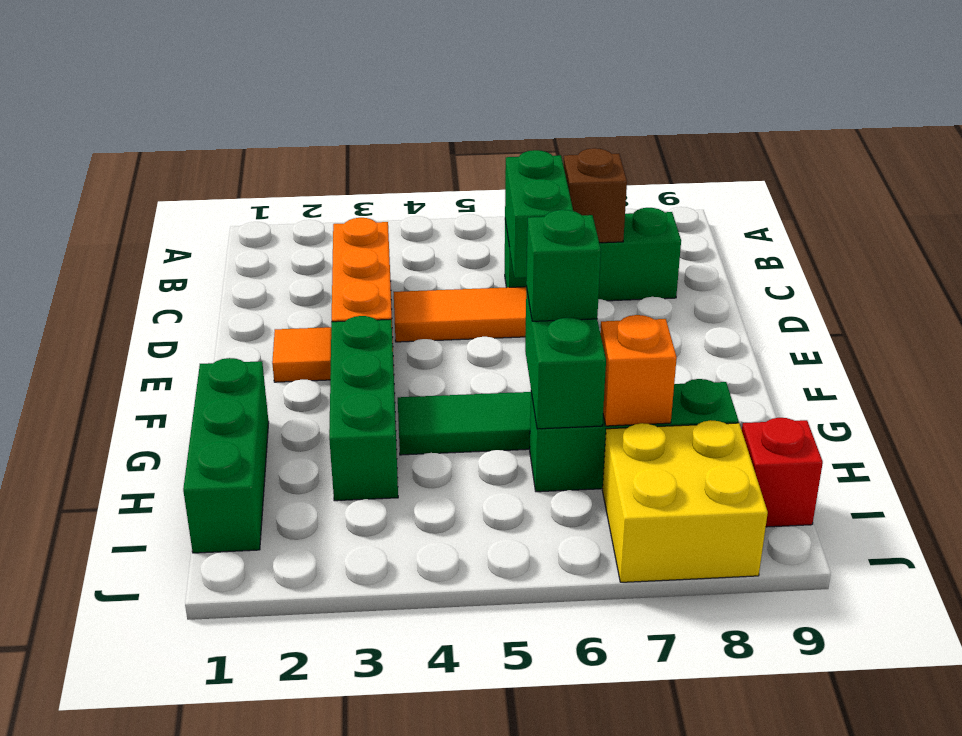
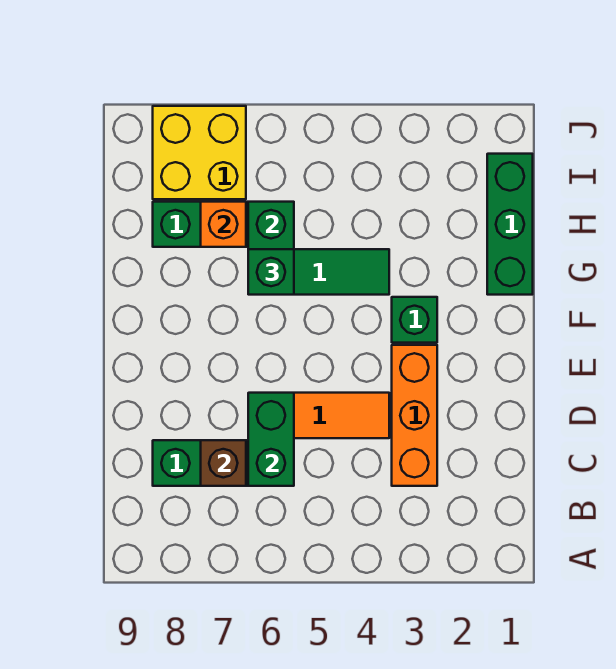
orange tile E2 level 1 -> none
green brick F3:H3 level 1 -> green brick F3 level 1
red brick I9 level 1 -> none

